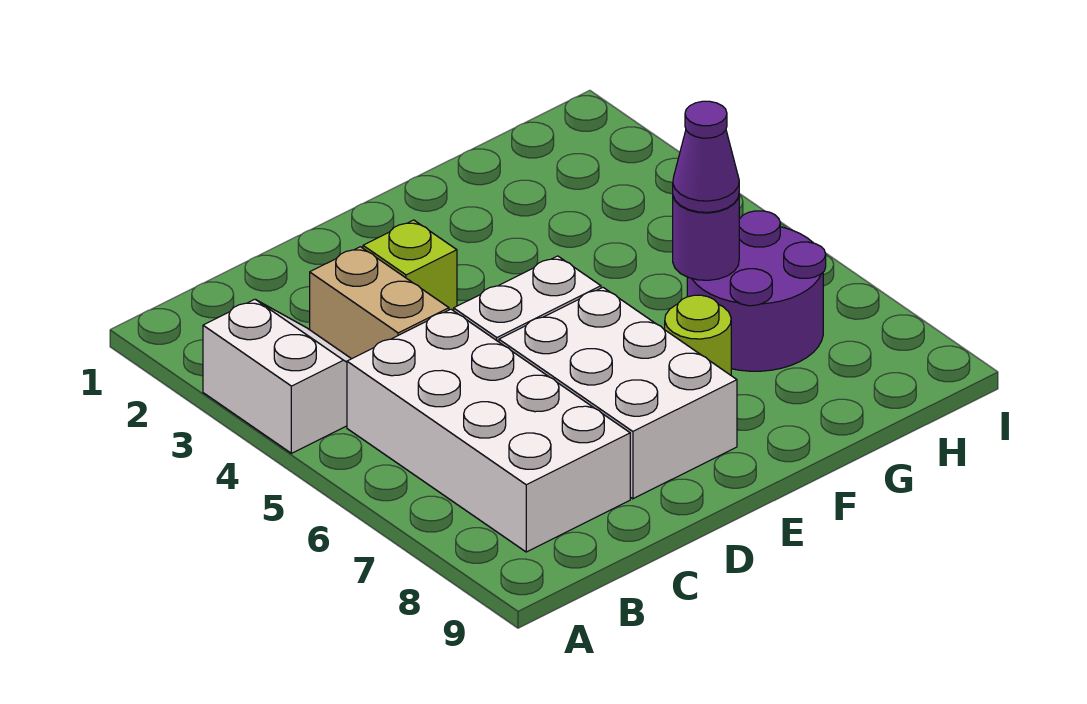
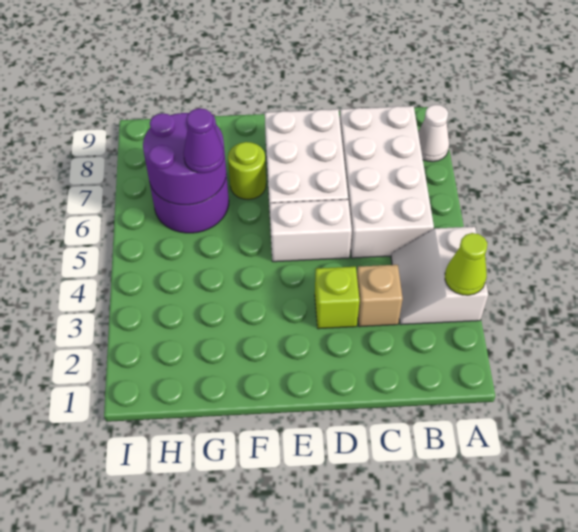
none -> lime cone A3 level 2
none -> white cone A8 level 1
tan brick C3:C4 level 1 -> tan brick C3 level 1
purple round brick G6 level 2 -> purple round brick G6:H7 level 2

